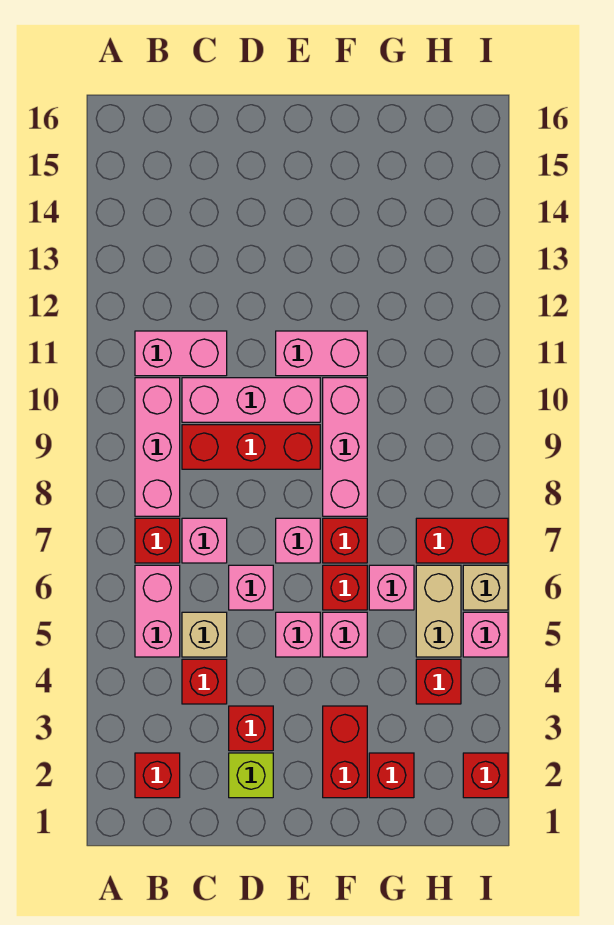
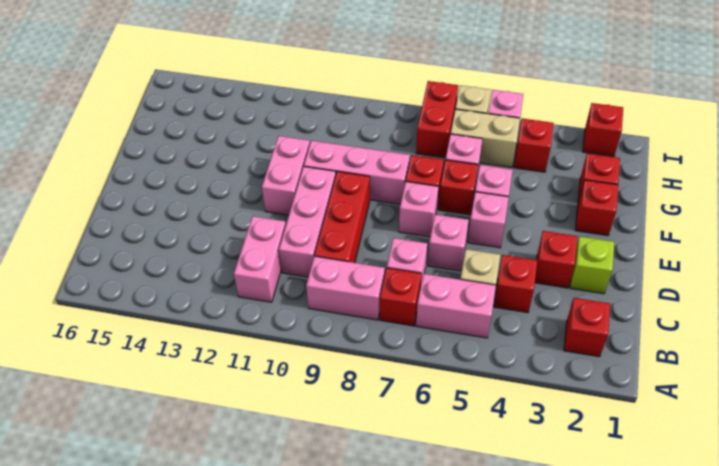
pink brick B8:B10 level 1 -> pink brick B8:B9 level 1
red brick F2:F3 level 1 -> red brick F2 level 1

